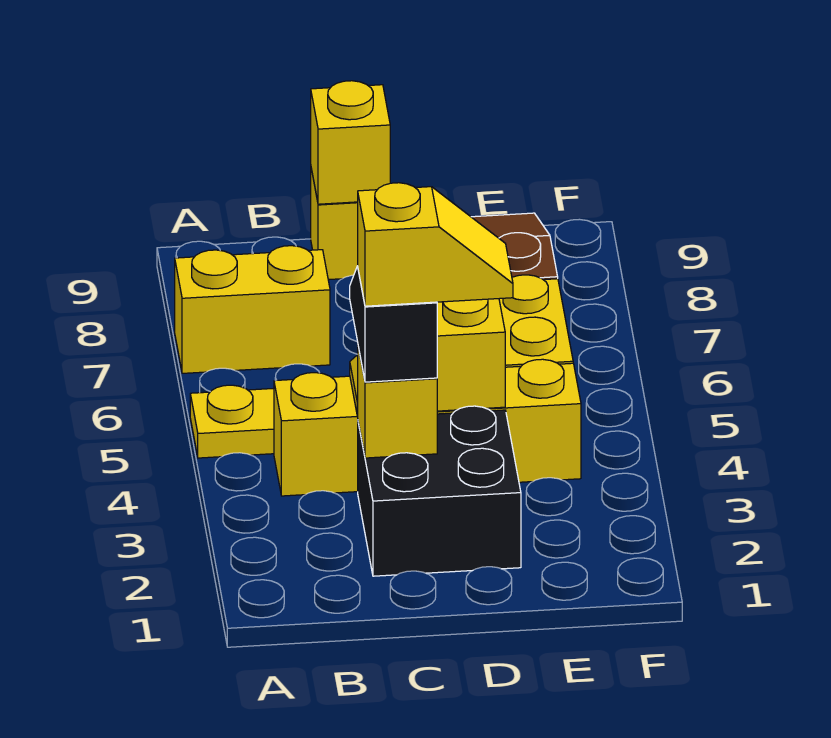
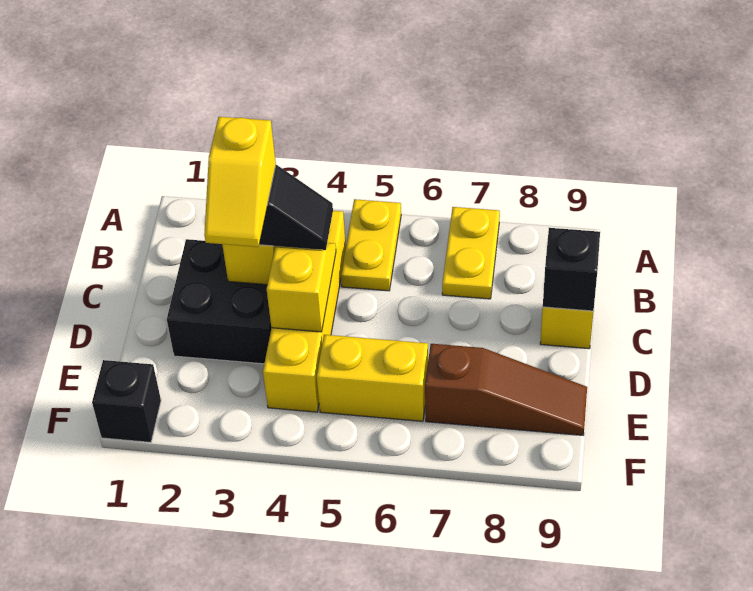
yellow brick A7:B7 level 1 -> yellow plate A7:B7 level 1
yellow brick C9 level 2 -> black brick C9 level 2
none -> black brick F1 level 1

